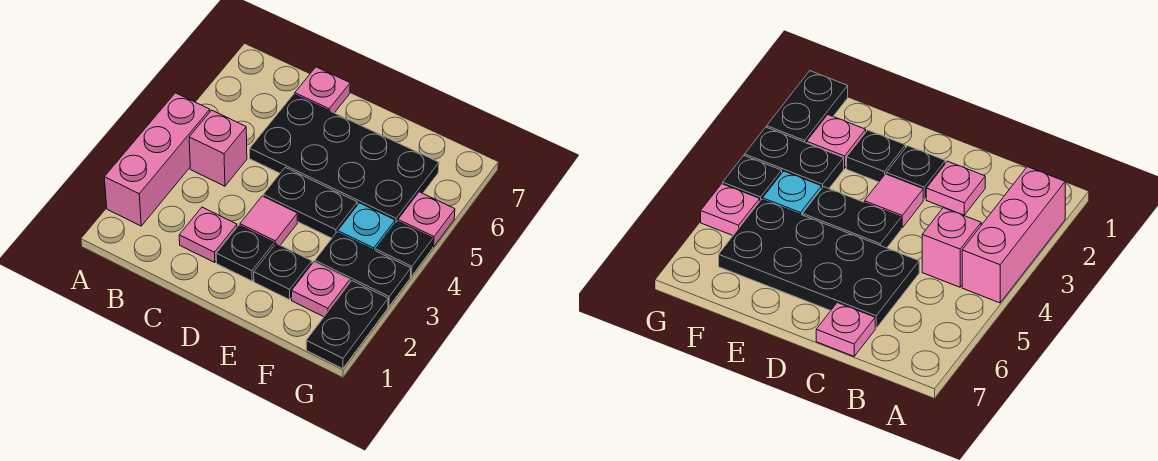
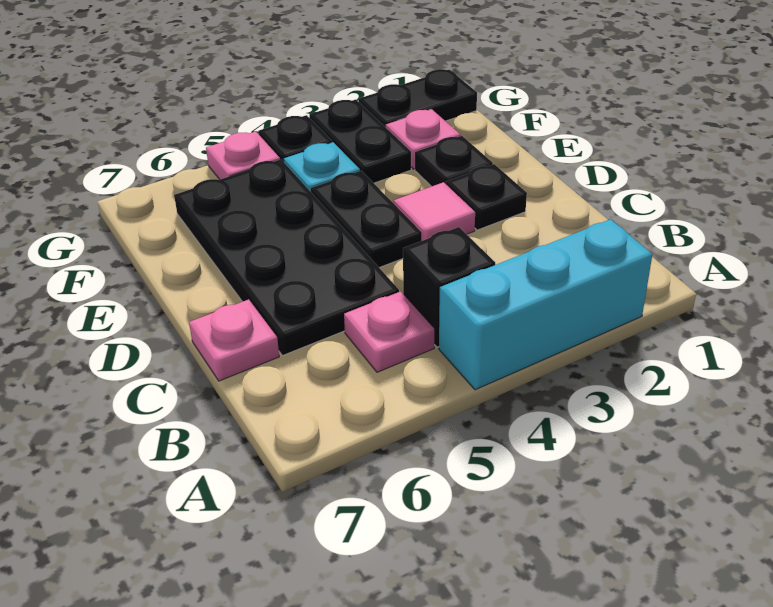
pink brick A2:A4 level 1 -> cyan brick A2:A4 level 1
pink brick B4 level 1 -> black brick B4 level 1
pink plate C2 level 1 -> pink plate B5 level 1

